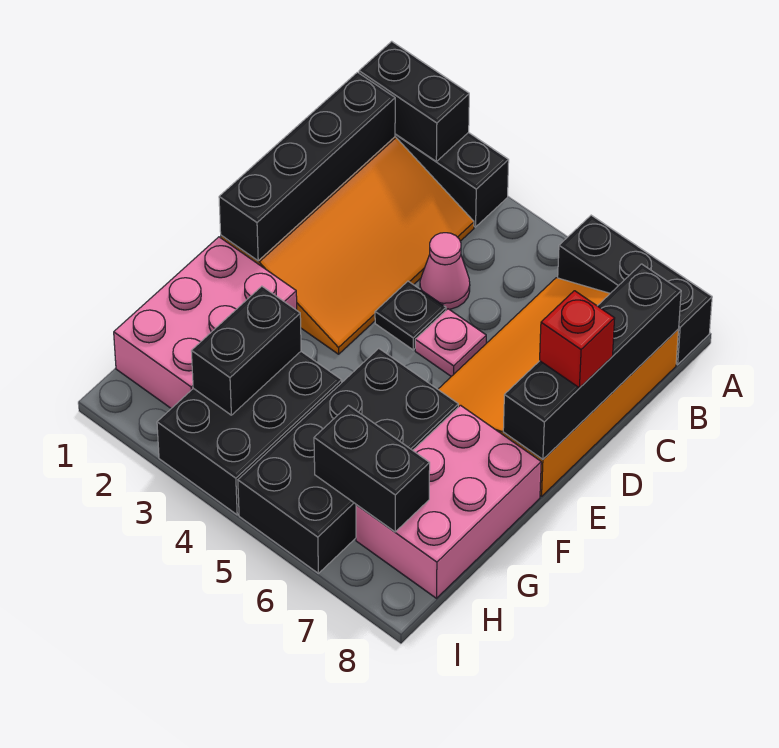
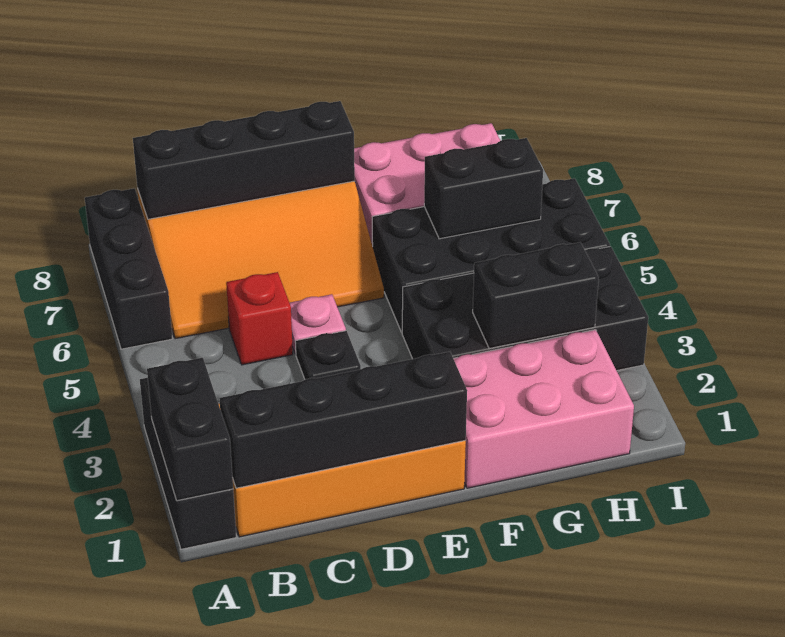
pink cone C4 level 1 -> none
red brick D8 level 3 -> red brick C5 level 1
black brick G3:I4 level 1 -> black brick F3:I4 level 1
black brick H6:H7 level 2 -> black brick G6:H6 level 2

